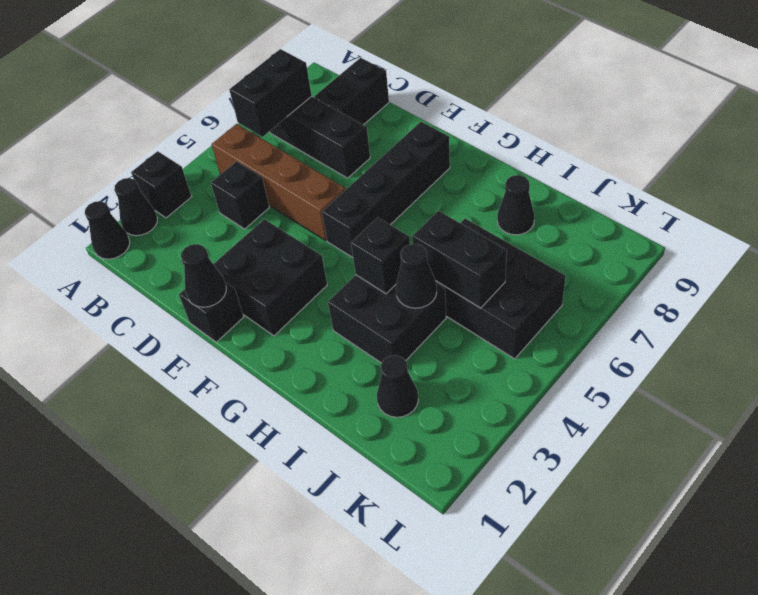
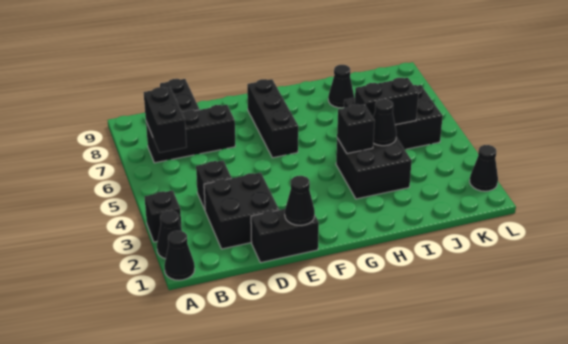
brown brick B5:E5 level 1 -> none
black brick E1 level 1 -> black brick D1:E1 level 1
black brick E2:F3 level 1 -> black brick C2:D3 level 1
black brick F5:F8 level 1 -> black brick F6:F8 level 1
black cone J2 level 1 -> black cone L2 level 1

